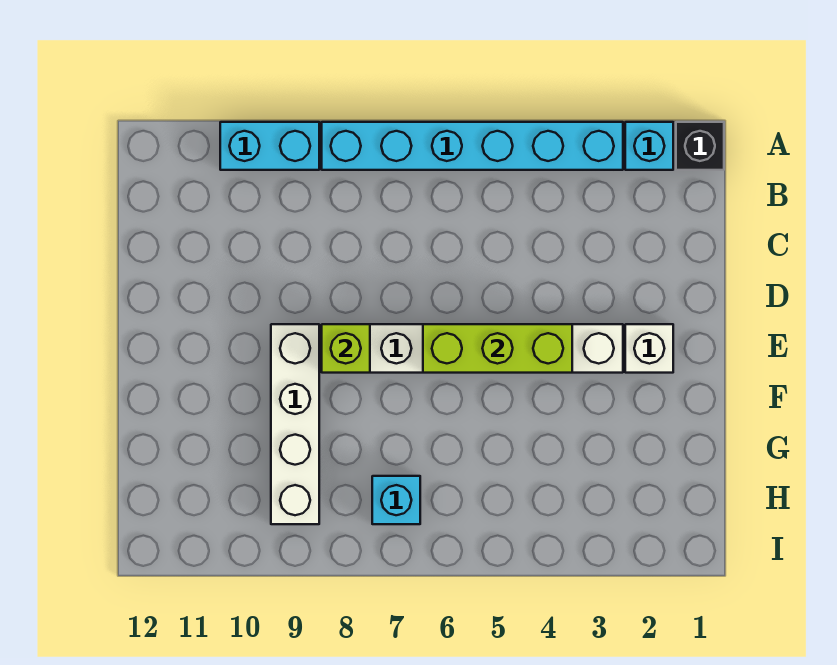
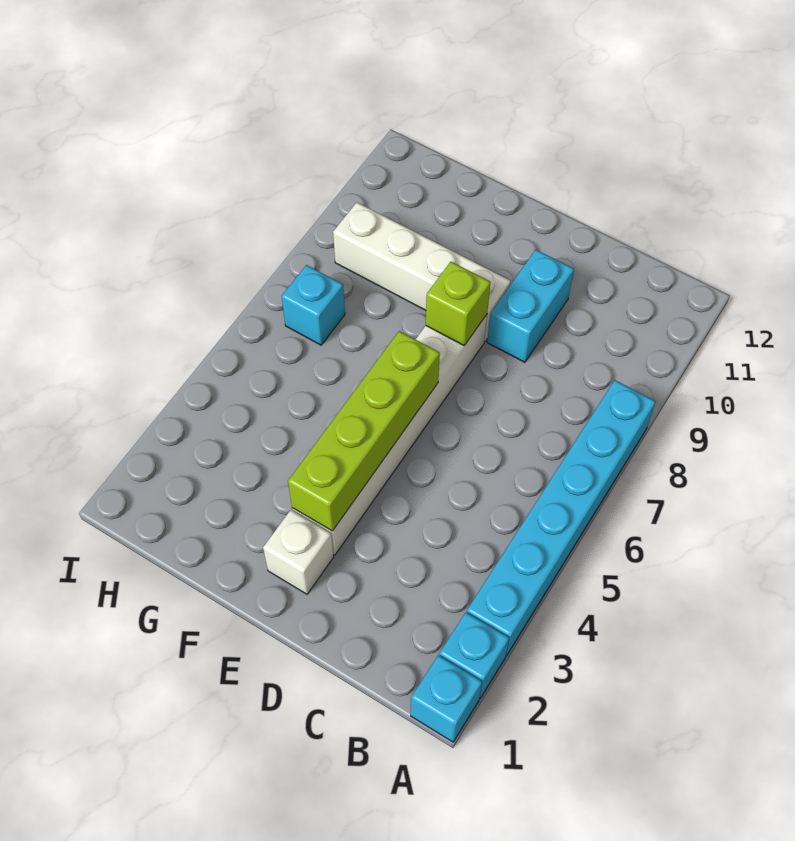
black brick A1 level 1 -> cyan brick A1 level 1
cyan brick A9:A10 level 1 -> cyan brick D9:D10 level 1
lime brick E4:E6 level 2 -> lime brick E3:E6 level 2

